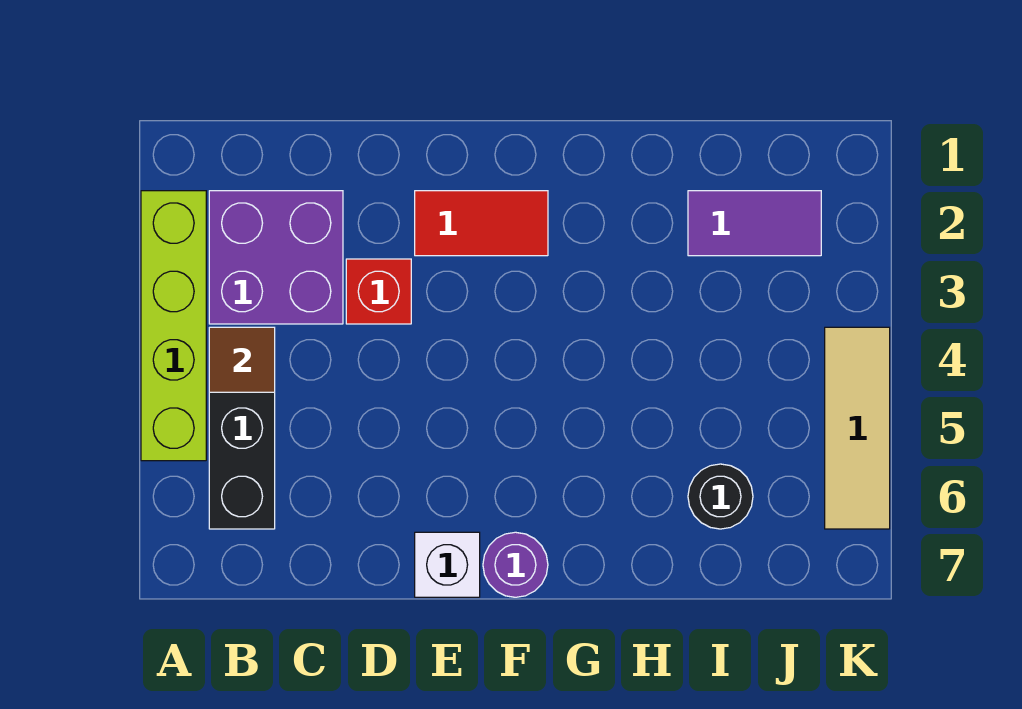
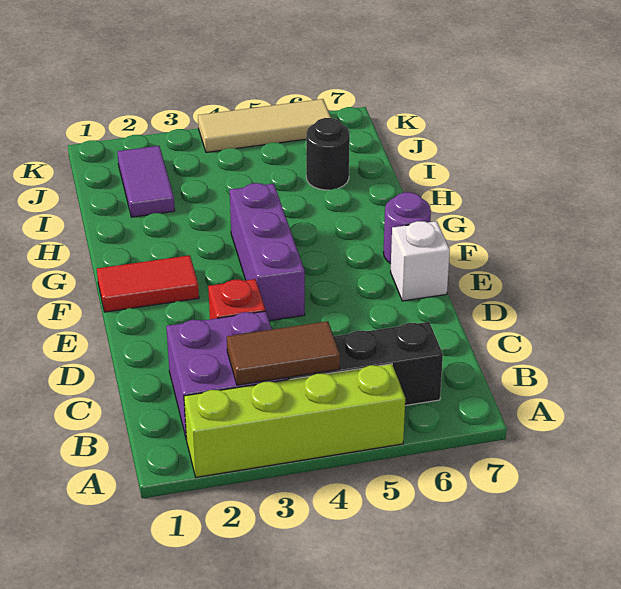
brown tile B4 level 2 -> brown tile B3:B4 level 2
red tile E2:F2 level 1 -> red tile F1:F2 level 1
none -> purple brick E4:G4 level 1

